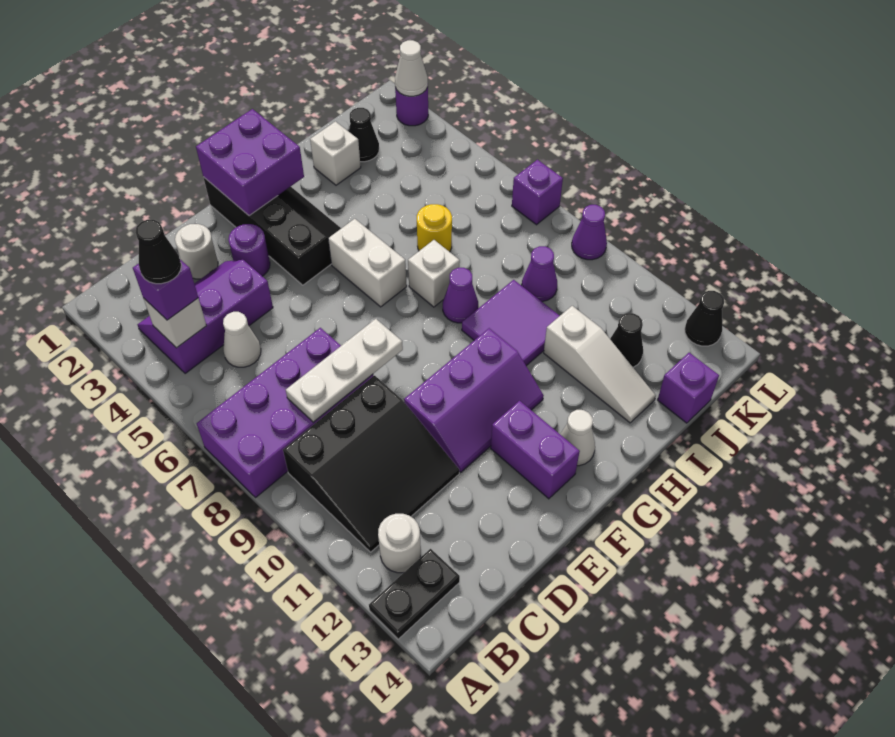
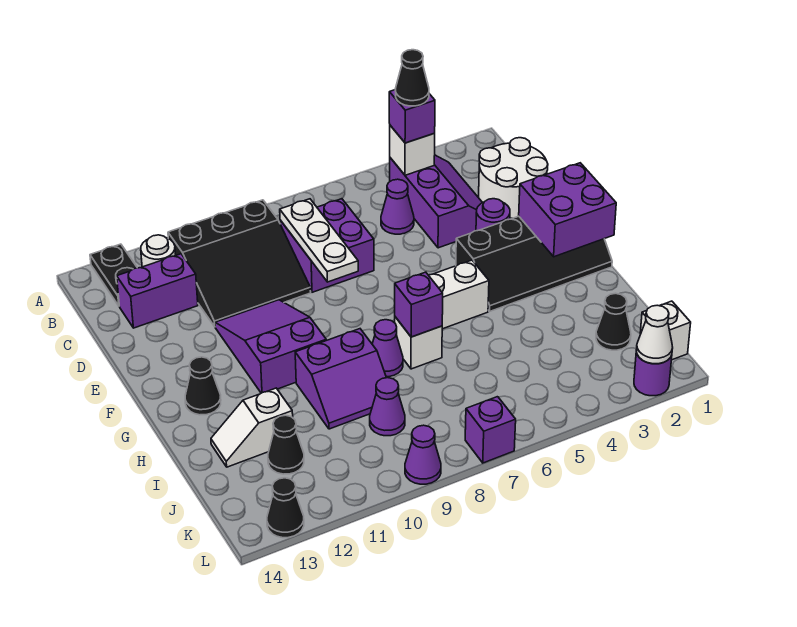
purple brick A7:D8 level 1 -> purple brick C7:D8 level 1
black slope B9:D11 level 1 top 9 -> black slope B9:D11 level 1 top B
white cone C5 level 1 -> purple cone C5 level 1
white round brick D2 level 1 -> white round brick C1:D2 level 1
purple slope E10:G11 level 1 top 10 -> purple slope E10:G11 level 1 top G
purple brick F12:F13 level 1 -> purple brick C12:C13 level 1
white cone G13 level 1 -> black cone G13 level 1
purple tile H9:I10 level 1 -> purple slope H9:I10 level 1 top H
white brick I2 level 1 -> white brick K1 level 1
yellow round brick I6 level 1 -> none
white slope I11:I13 level 1 top 11 -> white slope I12:I13 level 1 top 12
purple brick J14 level 1 -> purple brick H7 level 2

